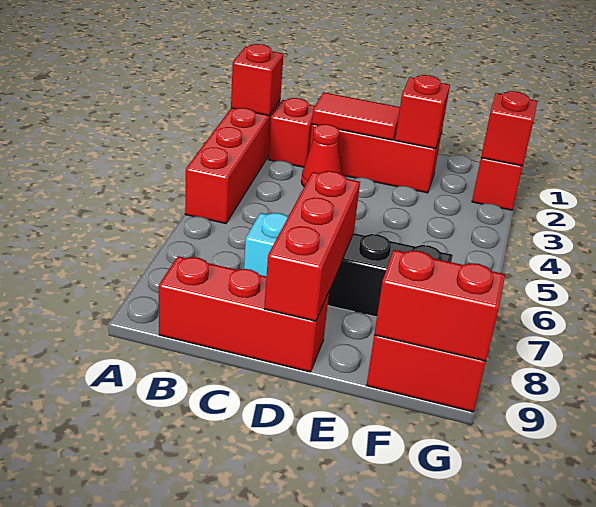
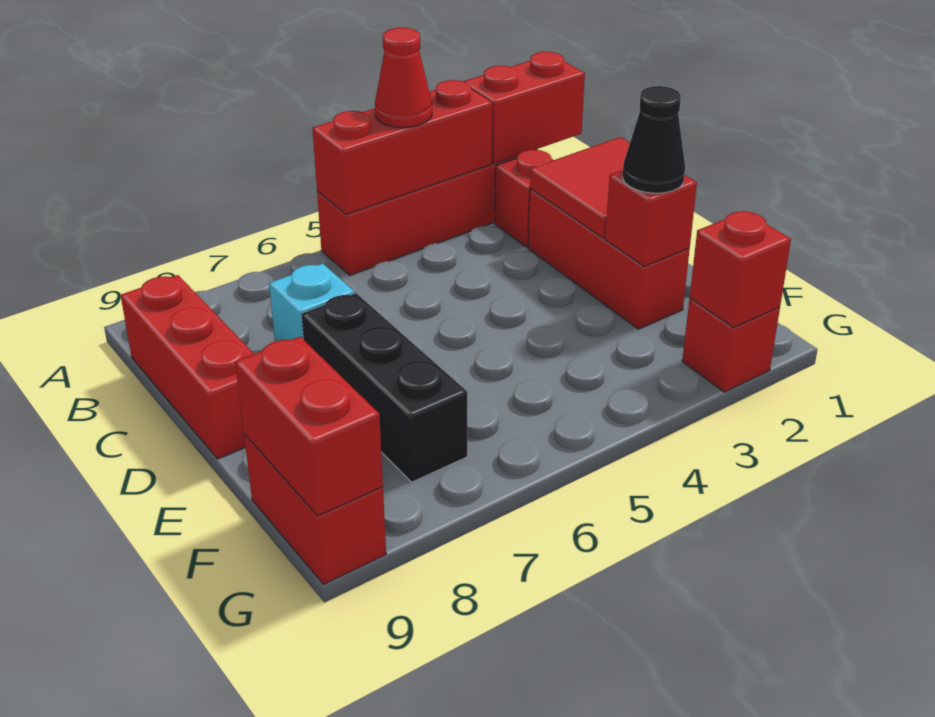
red brick A2 level 2 -> red brick A1:A2 level 2
red tile C2:D2 level 2 -> red tile C1:D2 level 2
red cone C3 level 1 -> red cone A4 level 3
red brick D7:D9 level 2 -> red brick A3:A5 level 2
none -> black cone E2 level 3

